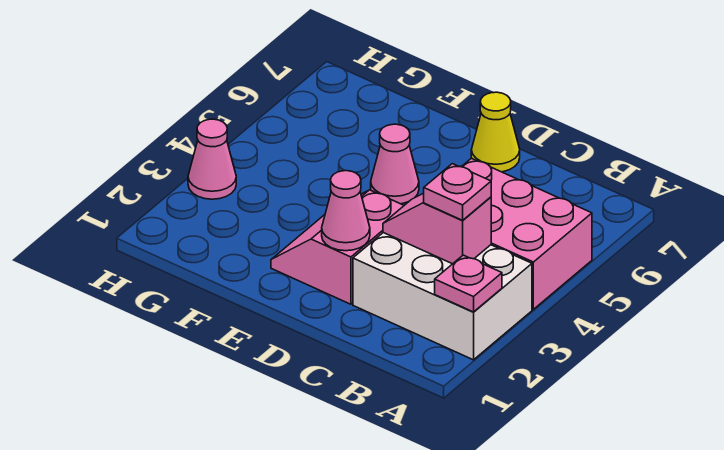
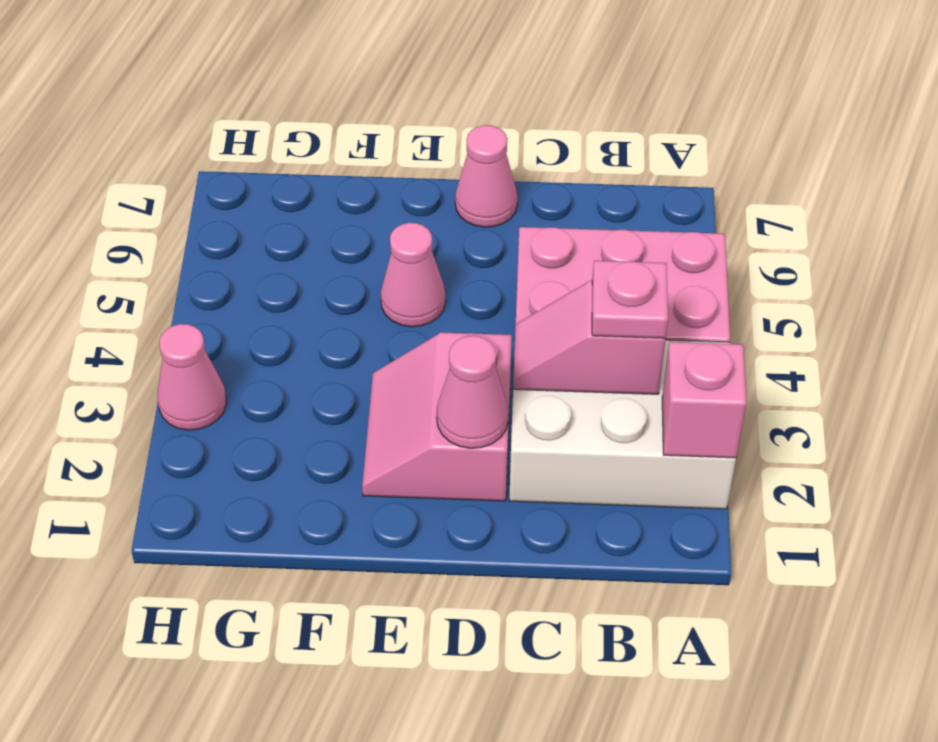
pink plate A2 level 2 -> pink brick A2 level 2
yellow cone D7 level 1 -> pink cone D7 level 1

